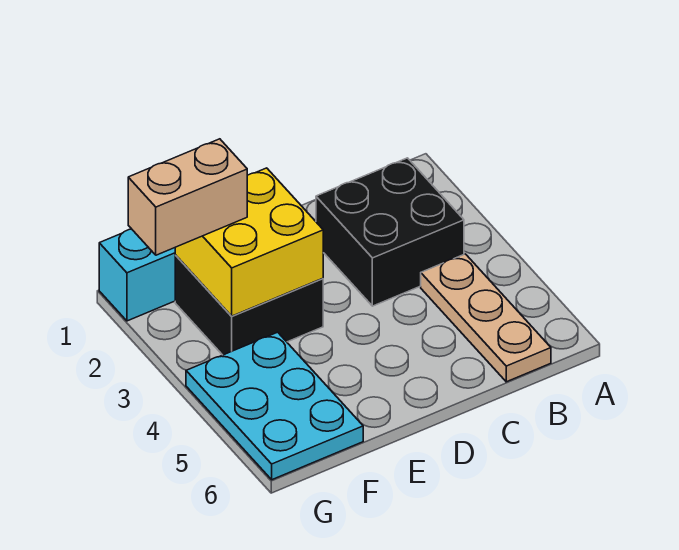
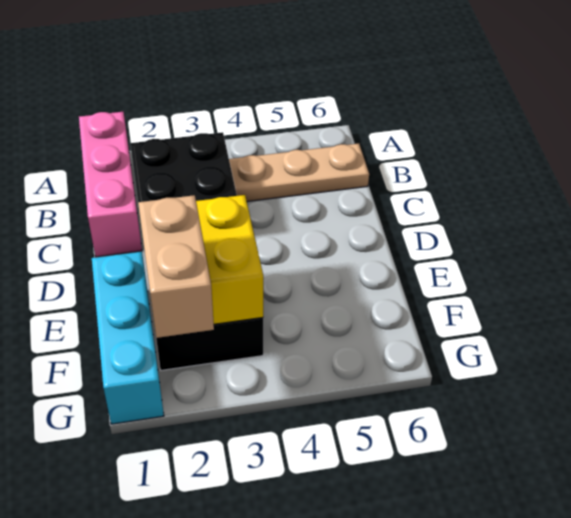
none -> pink brick A1:C1 level 1
cyan plate F4:G6 level 1 -> none

